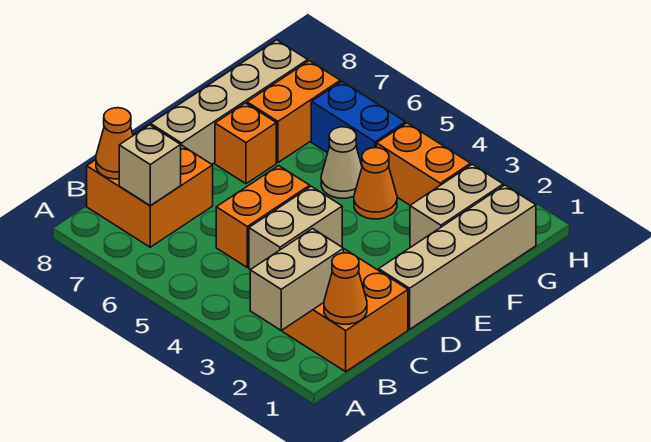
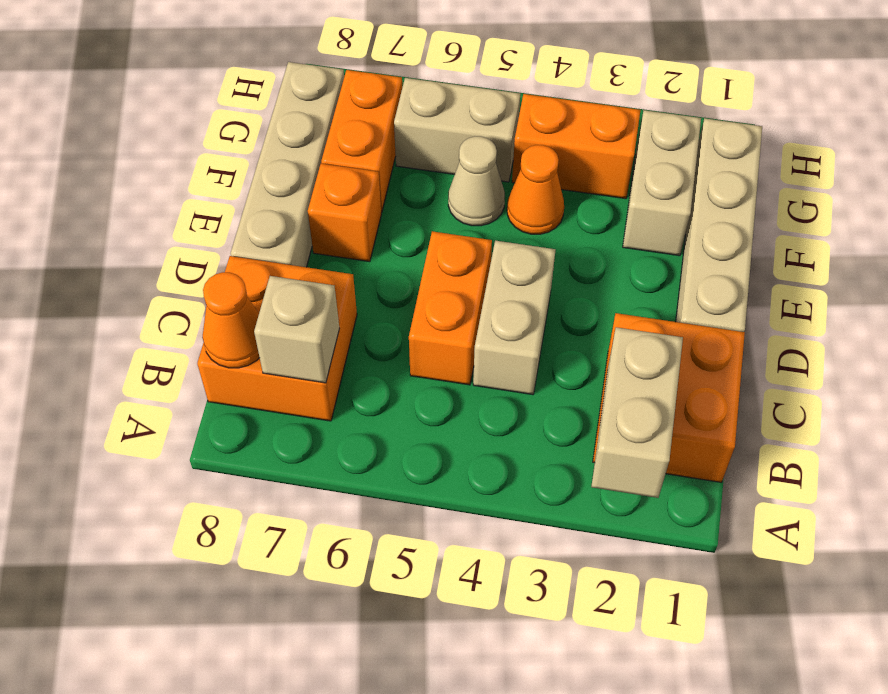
orange cone B1 level 2 -> none
blue brick G5:G6 level 1 -> tan brick G5:G6 level 1

